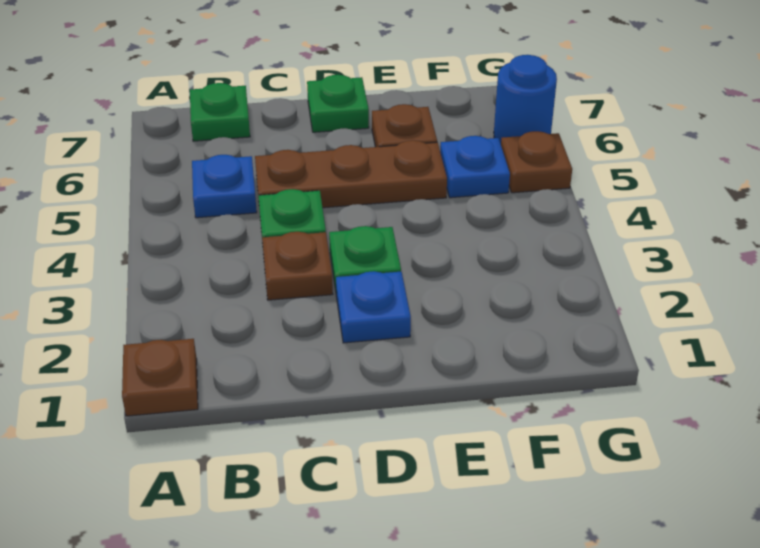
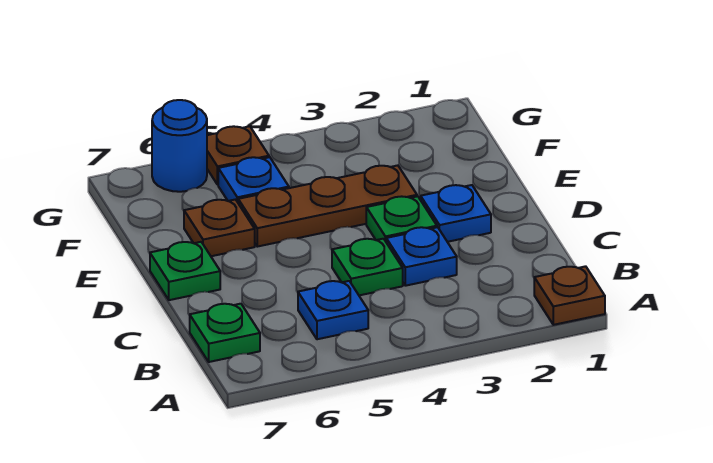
brown plate C3 level 1 -> blue plate C3 level 1
brown plate C5:E5 level 1 -> brown plate E3:E5 level 1

